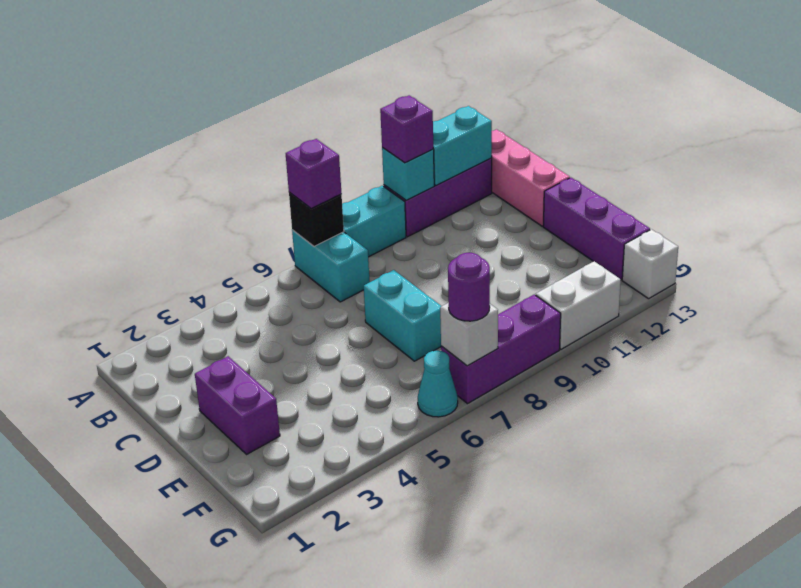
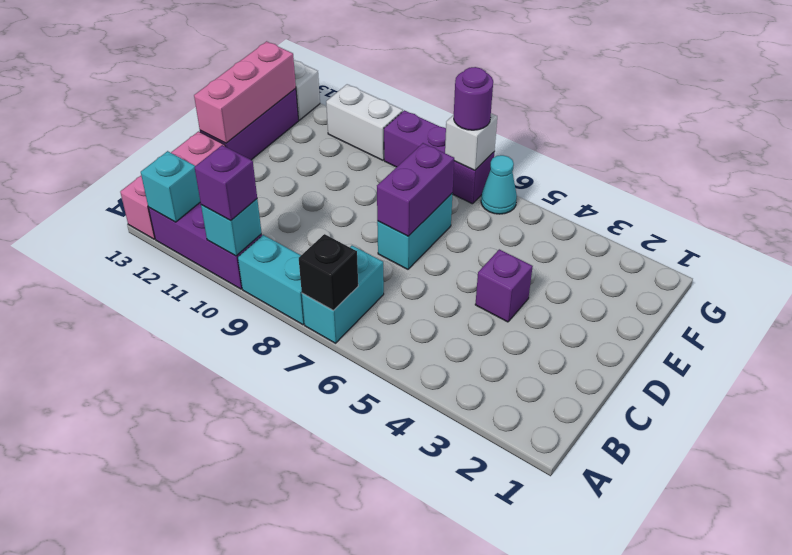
purple brick A7 level 3 -> purple brick D4 level 1
cyan brick A11:A12 level 2 -> cyan brick A12 level 2
purple brick D2:E2 level 1 -> purple brick D7:E7 level 2
none -> pink brick D13:F13 level 2

